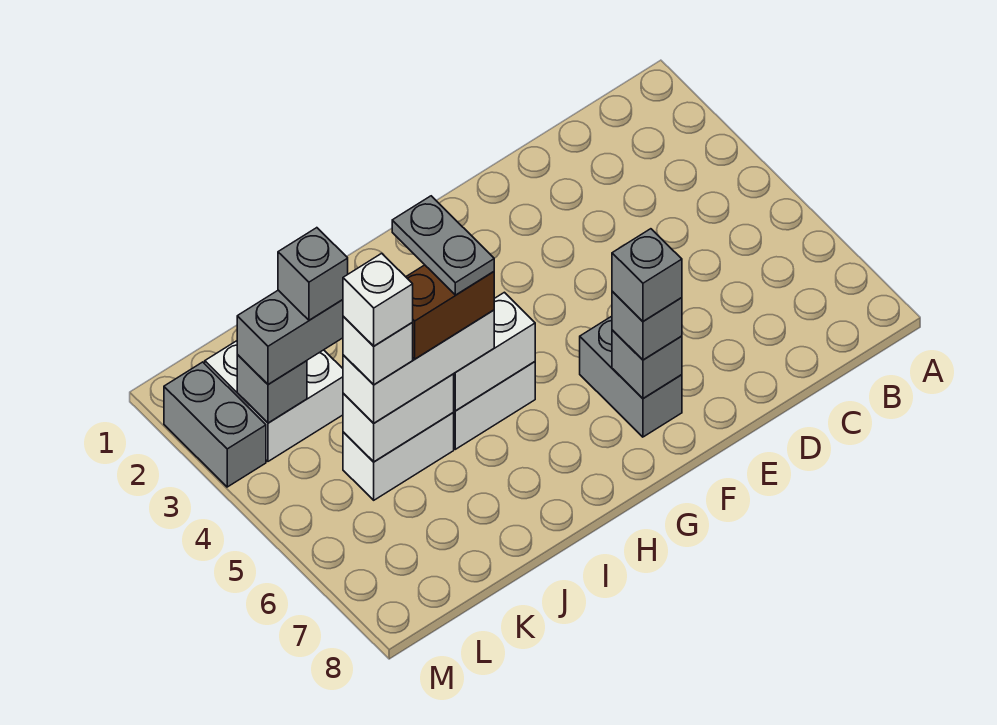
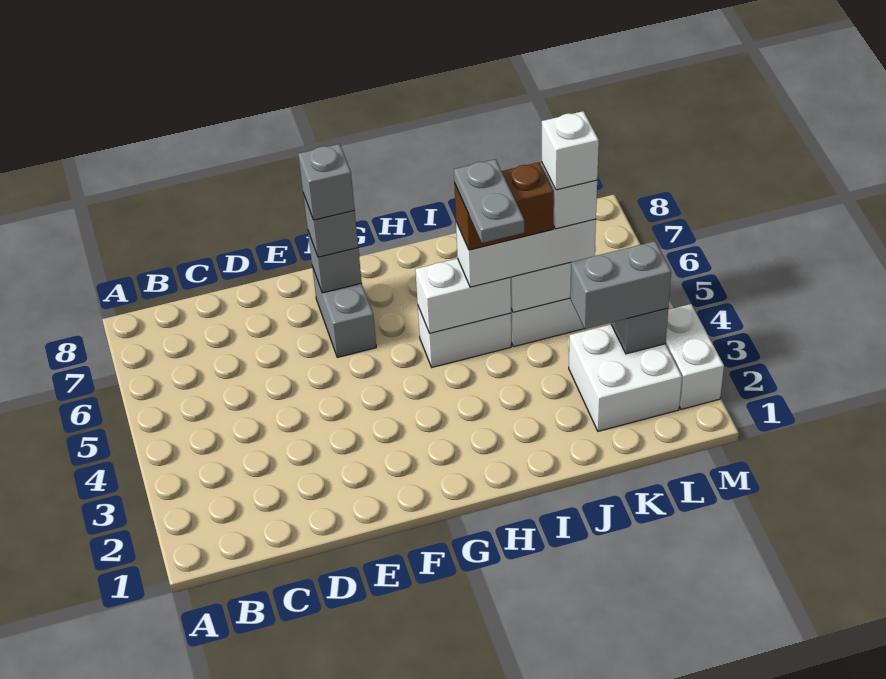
grey brick K3 level 4 -> none
grey brick M2:M3 level 1 -> white brick M2:M3 level 1

